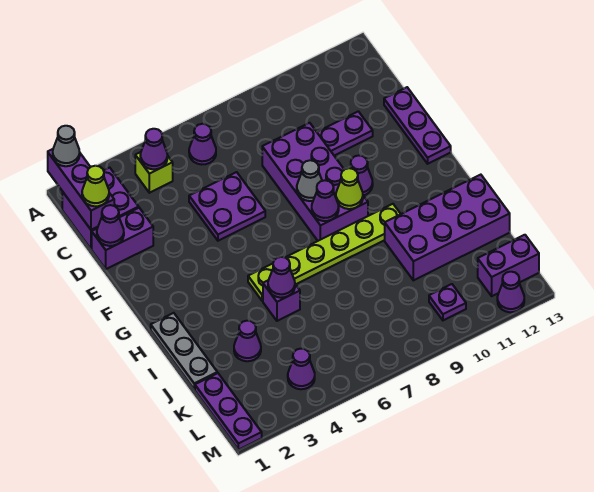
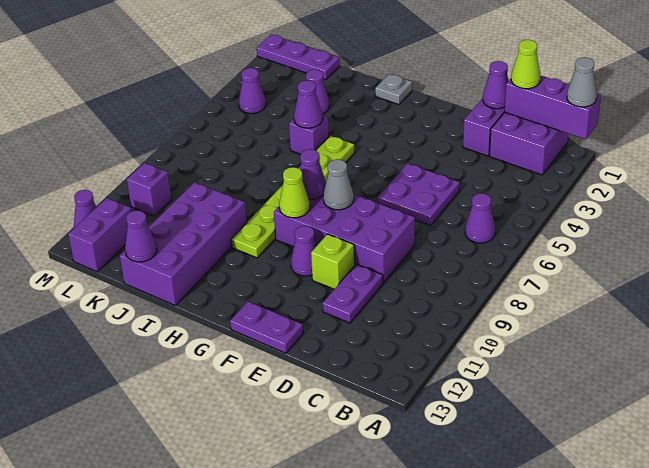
lime brick B4 level 1 -> lime brick E10 level 1
purple cone B4 level 2 -> purple cone J13 level 2
purple plate D13:F13 level 1 -> purple plate E13:F13 level 1
grey plate H1:J1 level 1 -> grey plate H1 level 1
purple plate L10 level 1 -> purple brick L10 level 1

